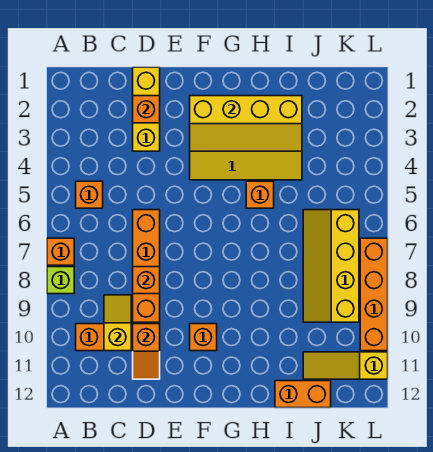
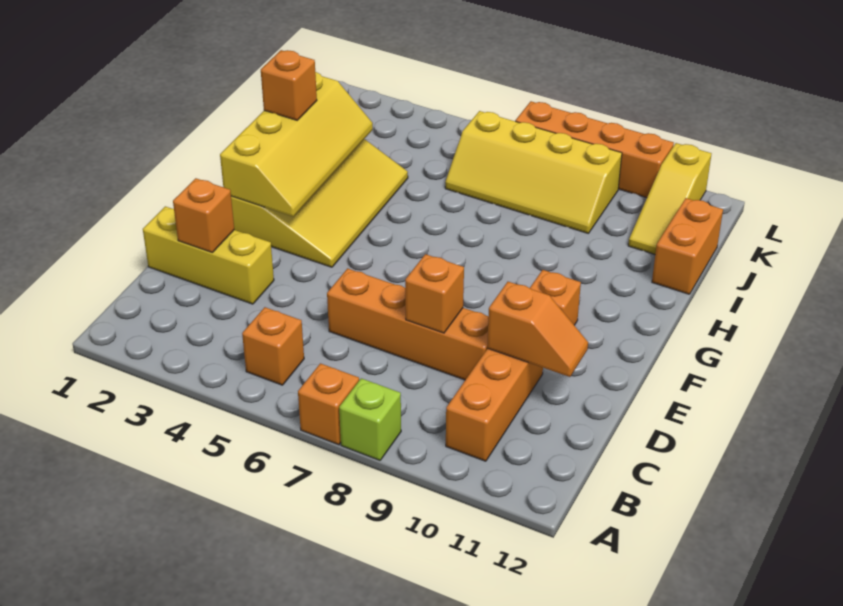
yellow slope C9:C10 level 2 top 10 -> none
orange brick H5 level 1 -> orange brick H2 level 3

